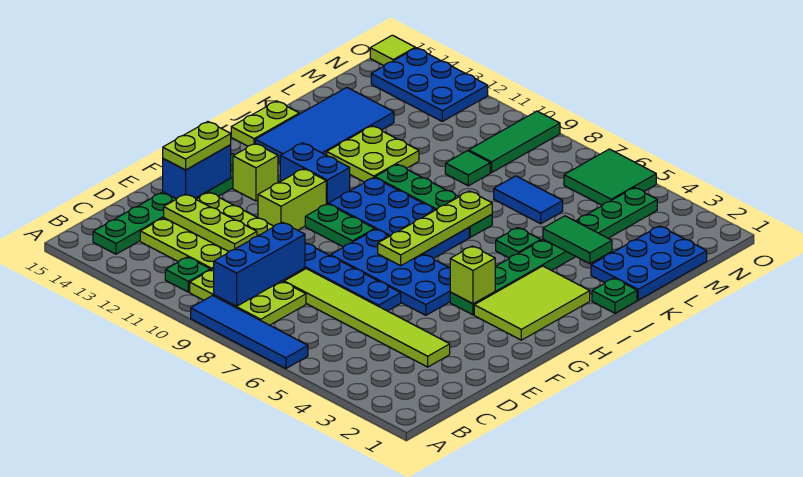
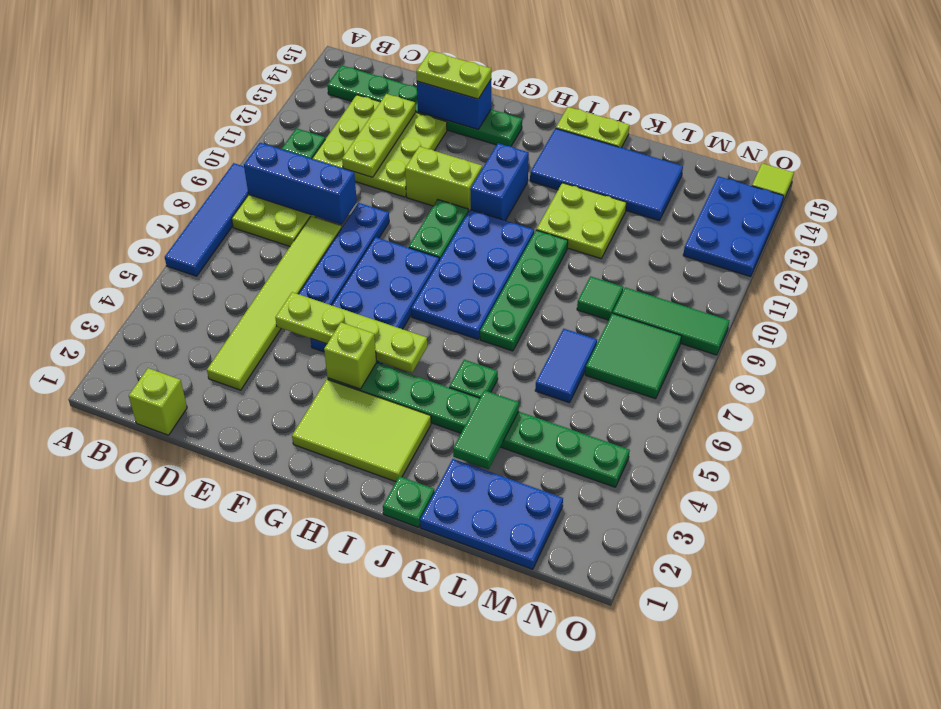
lime plate G7:J7 level 2 -> lime plate E5:H5 level 2
lime brick G13 level 1 -> lime brick C1 level 1
green tile N5:O6 level 1 -> green tile M7:N8 level 1

